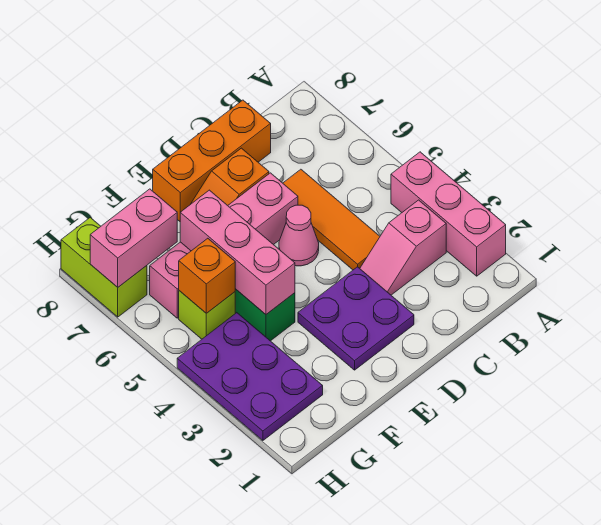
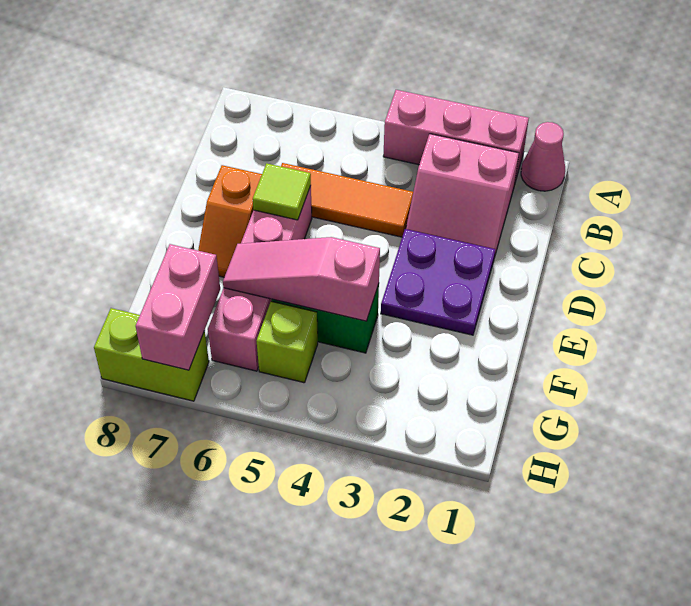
pink slope B3:C3 level 1 top B -> pink slope B2:C3 level 1 top B
orange brick C8:E8 level 1 -> none
pink cone D5 level 1 -> pink cone A1 level 1
none -> lime tile D6 level 2
pink brick F4:F6 level 2 -> pink slope F4:F6 level 2 top 4
purple plate G2:H4 level 1 -> none
orange brick G5 level 2 -> none

